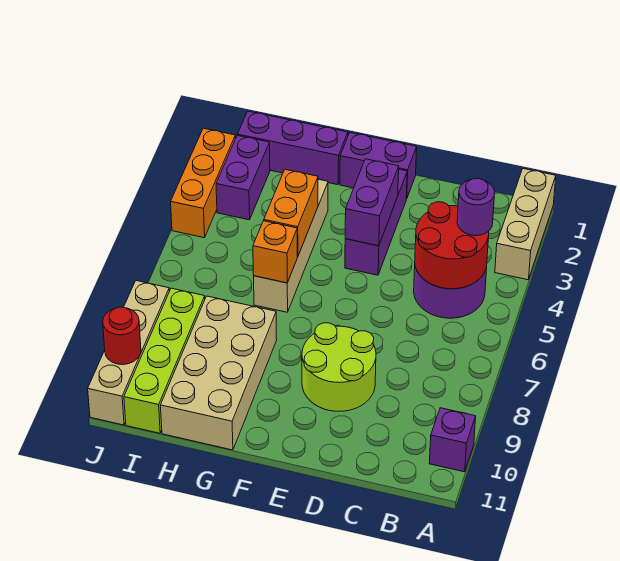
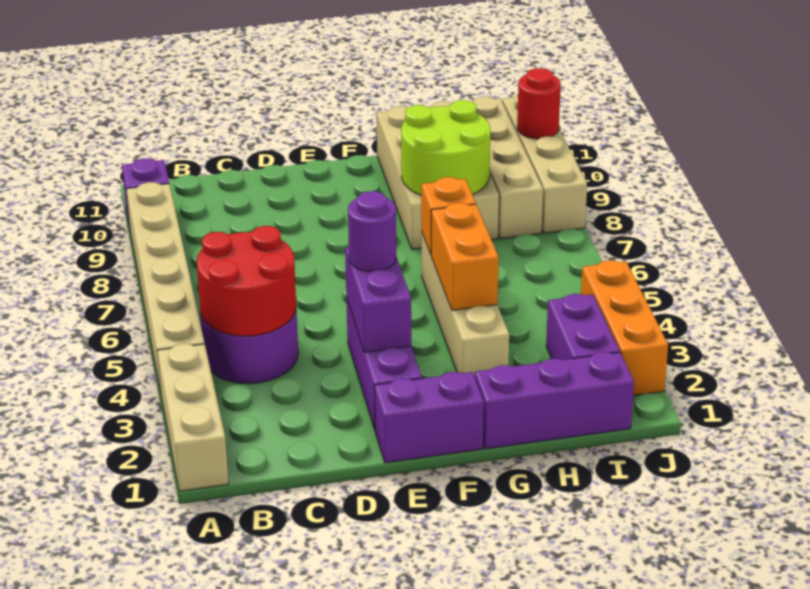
none -> tan brick A4:A9 level 1
purple round brick B4 level 3 -> purple round brick E4 level 3
lime round brick D8:E9 level 1 -> lime round brick G8:H9 level 2
lime brick I8:I11 level 1 -> tan brick I8:I11 level 1

